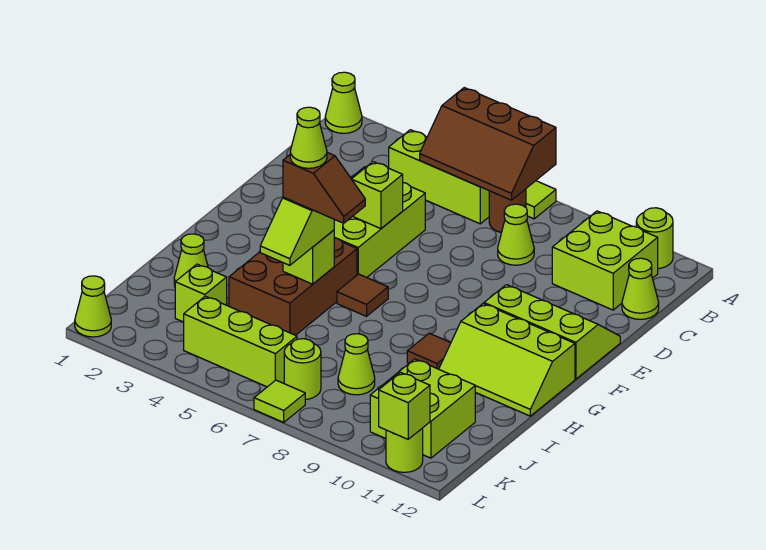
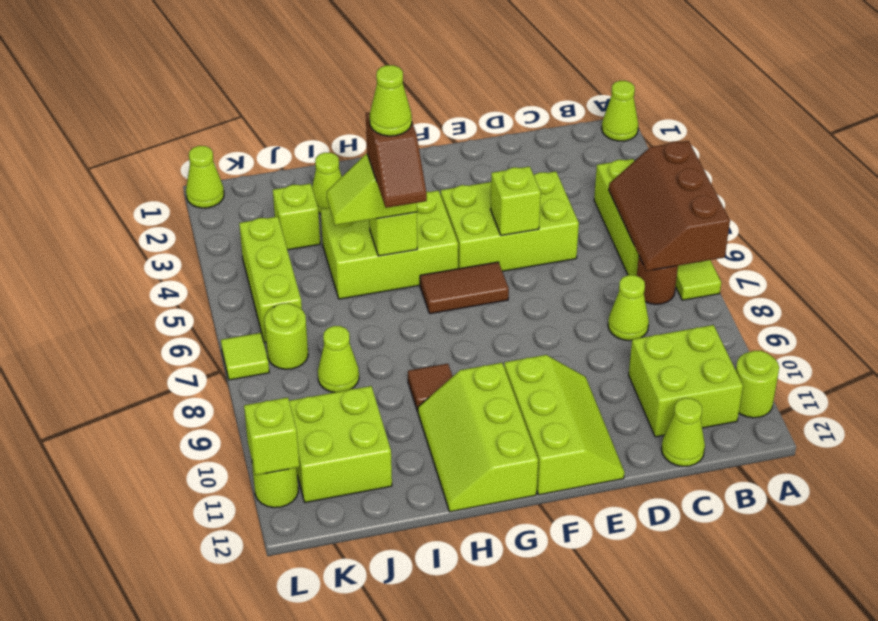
brown brick G4:I5 level 1 -> lime brick G4:I5 level 1
brown tile G6 level 1 -> brown tile F6:G6 level 1

